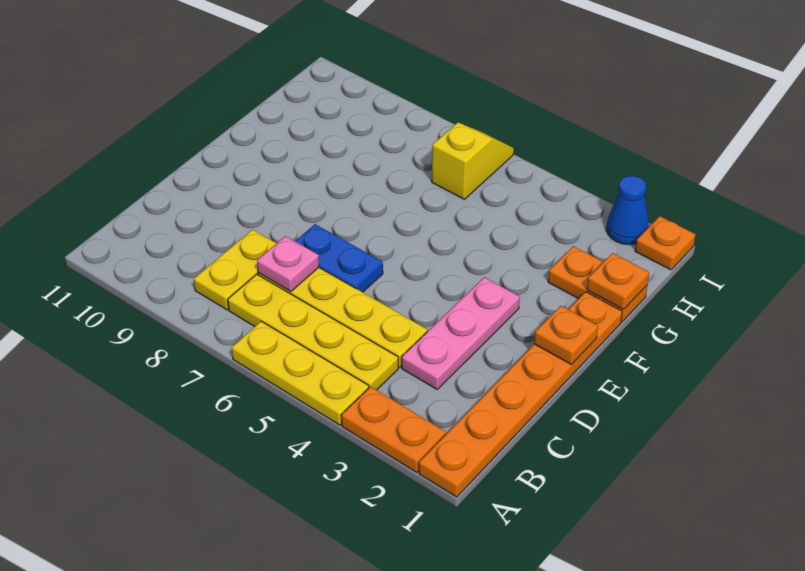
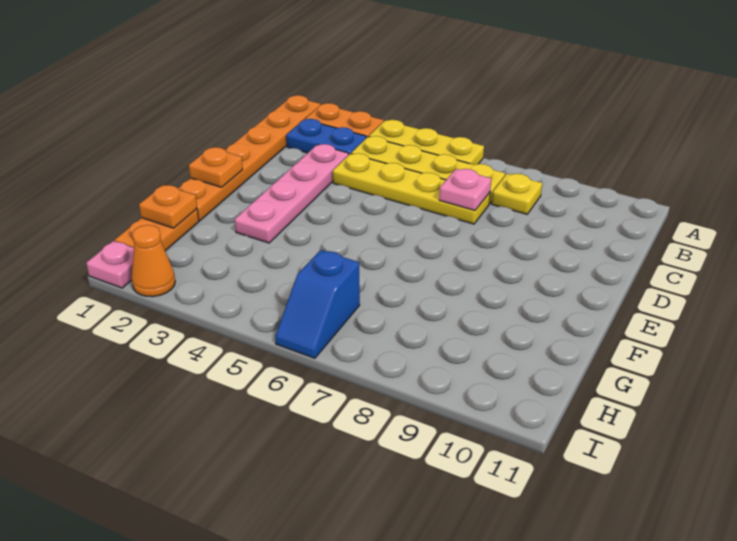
yellow plate B8:C8 level 1 -> yellow plate B8 level 1
pink plate C3:E3 level 1 -> pink plate C3:F3 level 1
blue plate D6:D7 level 1 -> blue plate B2:B3 level 1
orange plate G1:G2 level 1 -> orange plate G1:H1 level 1
yellow slope H6:I6 level 1 top H -> blue slope H6:I6 level 1 top H
orange plate I1 level 1 -> pink plate I1 level 1
blue cone I2 level 1 -> orange cone I2 level 1

